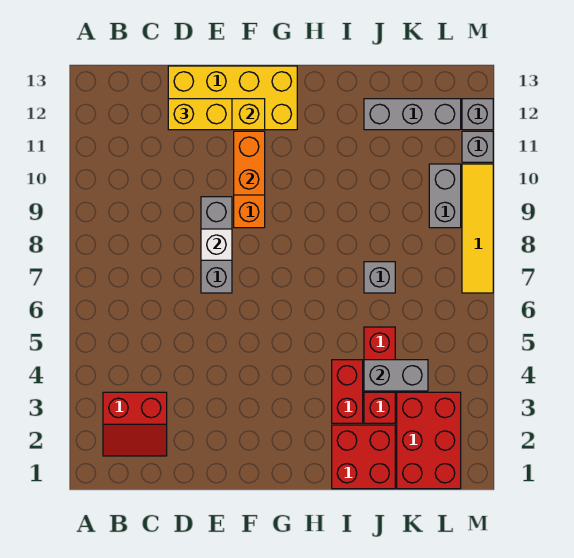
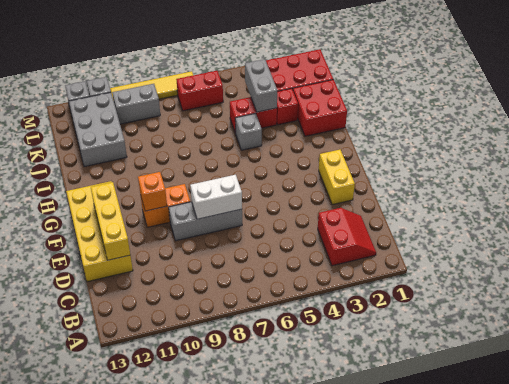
yellow brick D12:E12 level 3 -> yellow brick E2:F2 level 1
white brick E8 level 2 -> white brick E7:E8 level 2
orange brick F10:F11 level 2 -> orange brick F10 level 2
red brick I3:I4 level 1 -> red brick L6:L7 level 1
grey brick J7 level 1 -> grey brick I5 level 1
grey brick J12:L12 level 1 -> grey brick J11:L12 level 1

